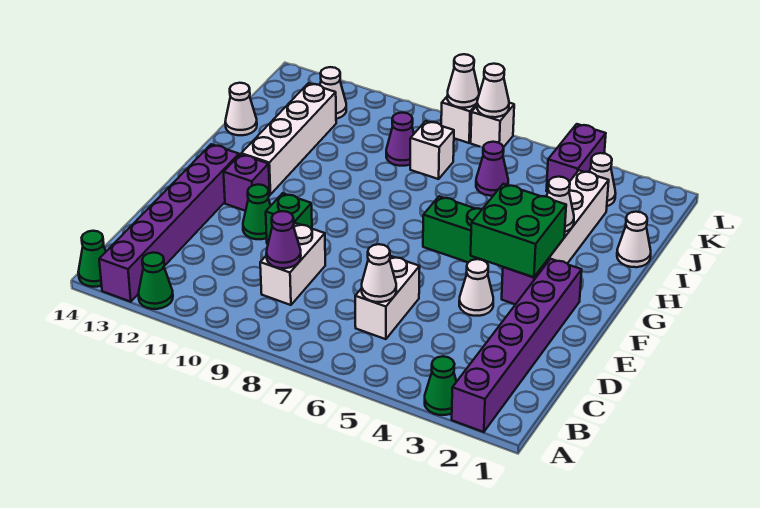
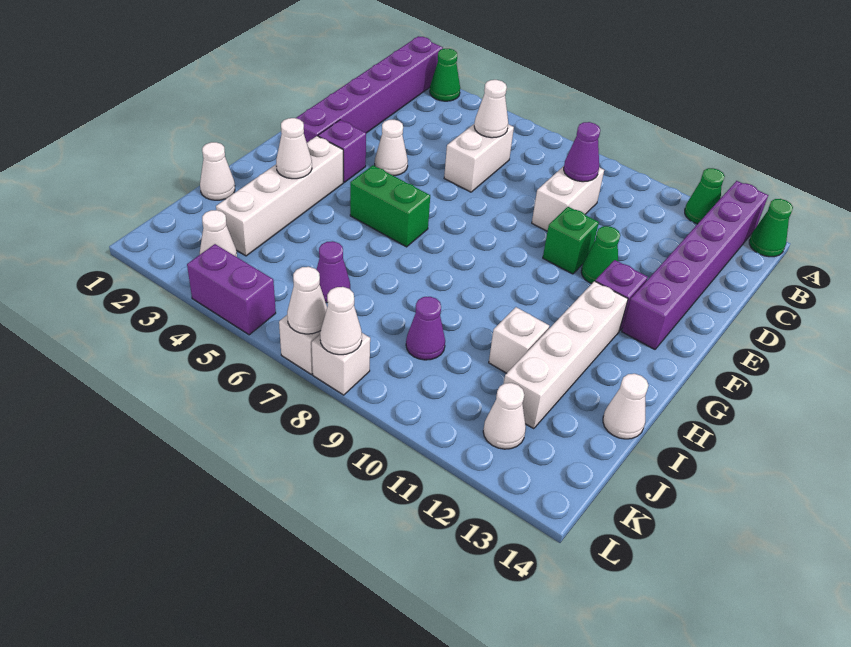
green brick F3:G4 level 2 -> none
white brick J8 level 1 -> white brick I11 level 1
purple brick K4:L4 level 1 -> purple brick L4:L5 level 1

